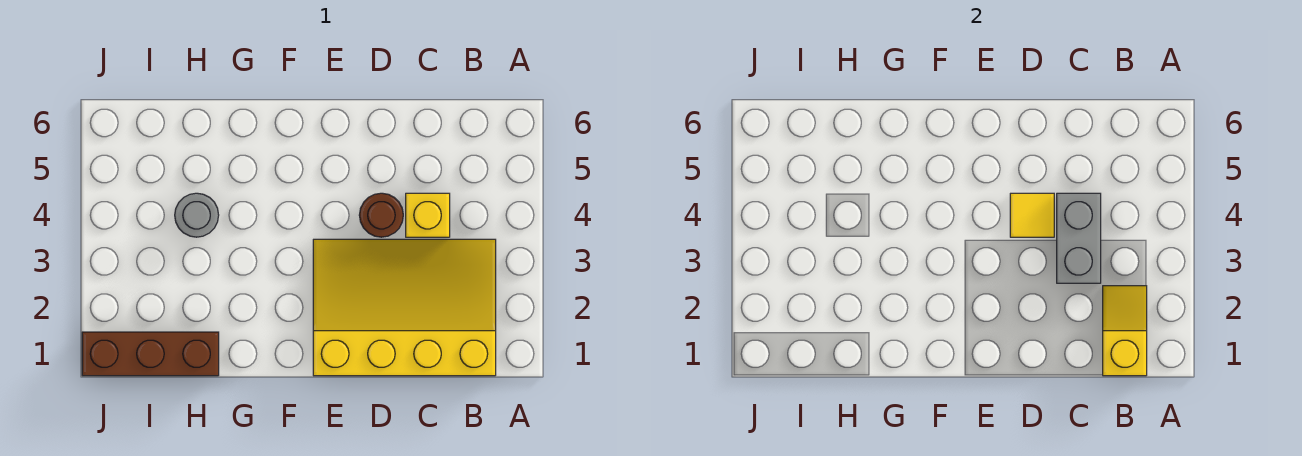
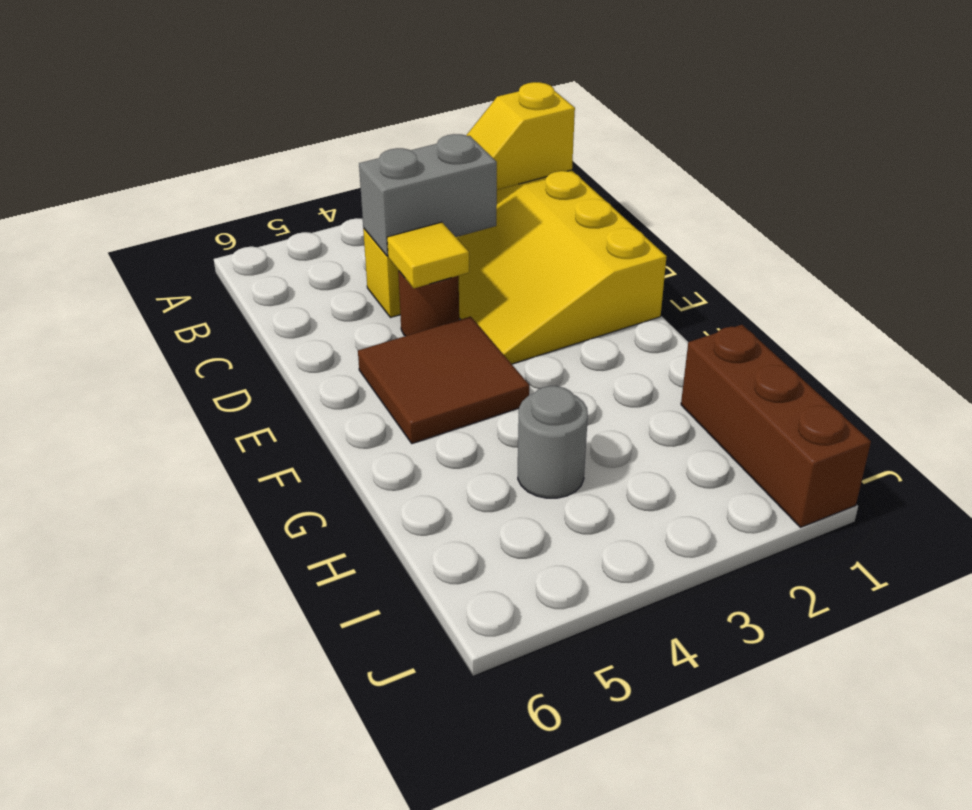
none -> brown tile E4:F5 level 1

